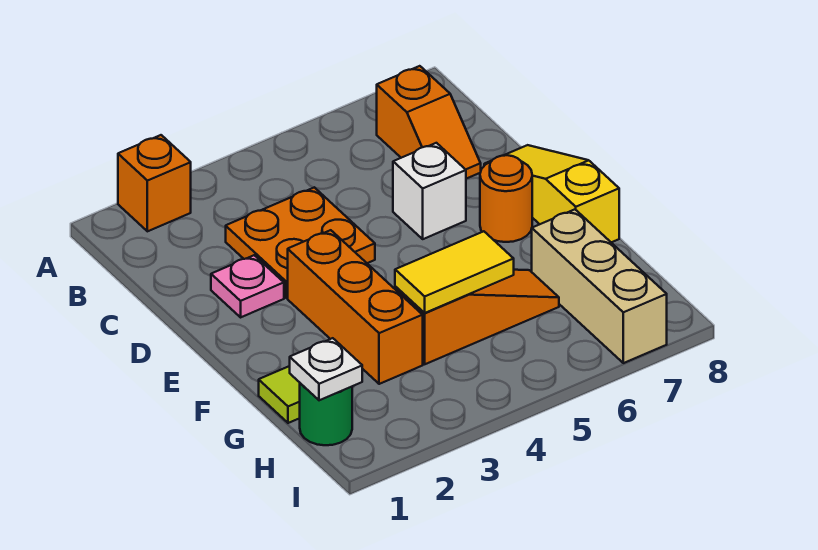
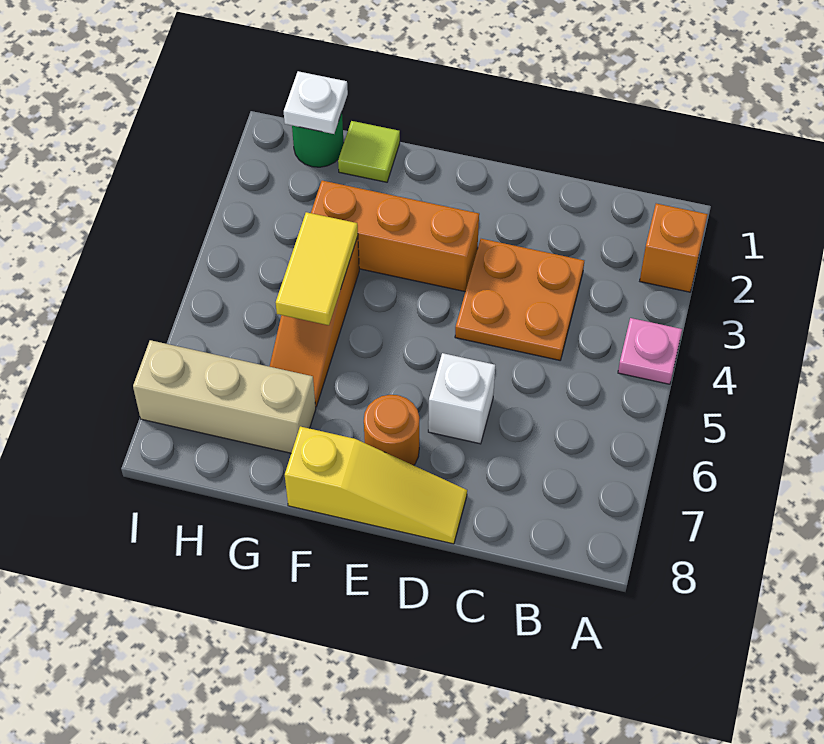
orange slope B7:C7 level 1 top B -> none
pink plate D2 level 1 -> pink plate A4 level 1

